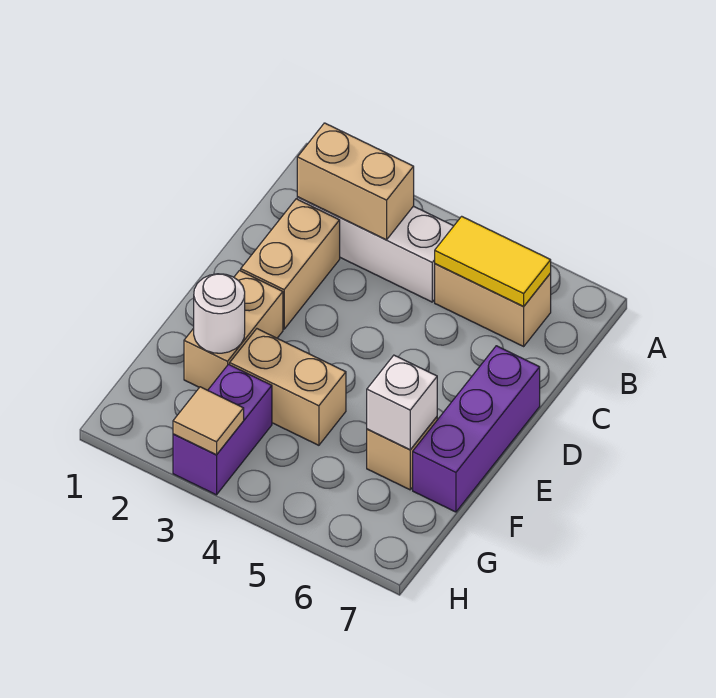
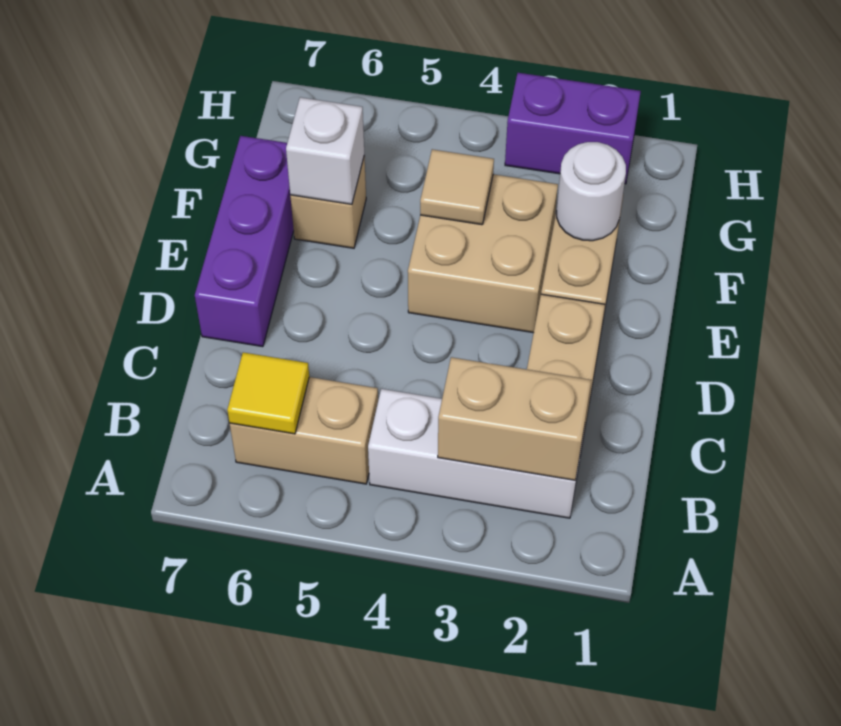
yellow tile B5:B6 level 2 -> yellow tile B6 level 2
tan brick F3:F4 level 1 -> tan brick E3:F4 level 1
purple brick G3:H3 level 1 -> purple brick H2:H3 level 1
tan tile H3 level 2 -> tan tile F4 level 2

